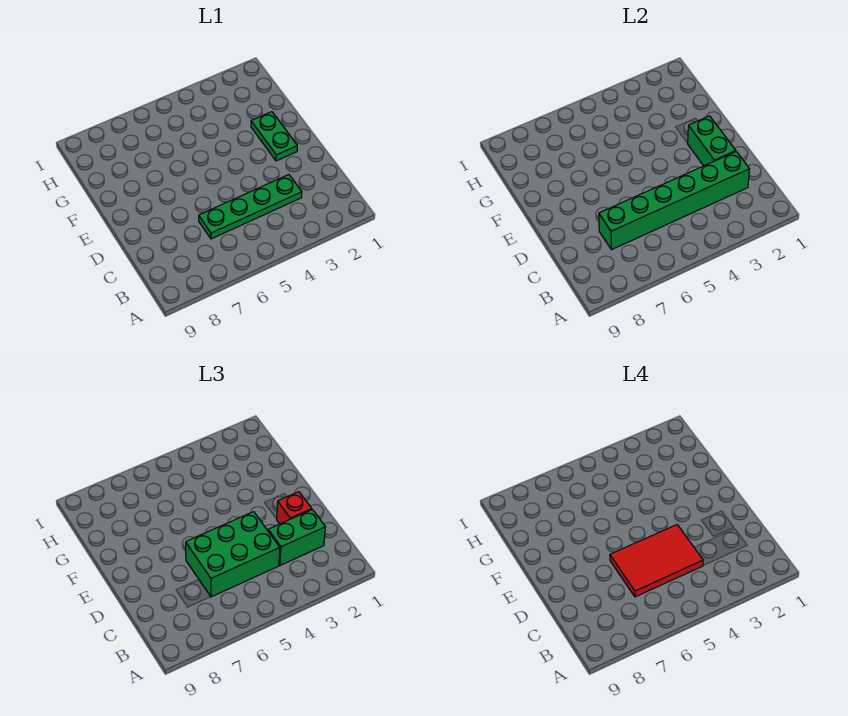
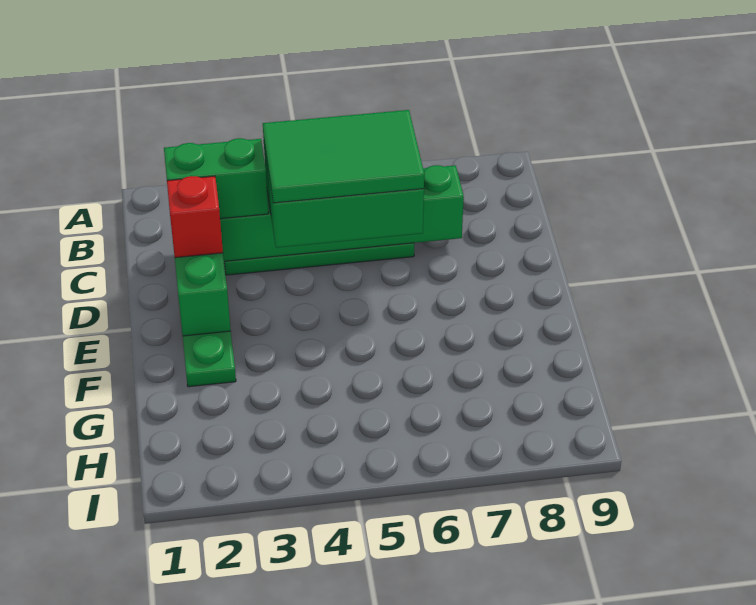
red tile C4:D6 level 4 -> green tile C4:D6 level 4

